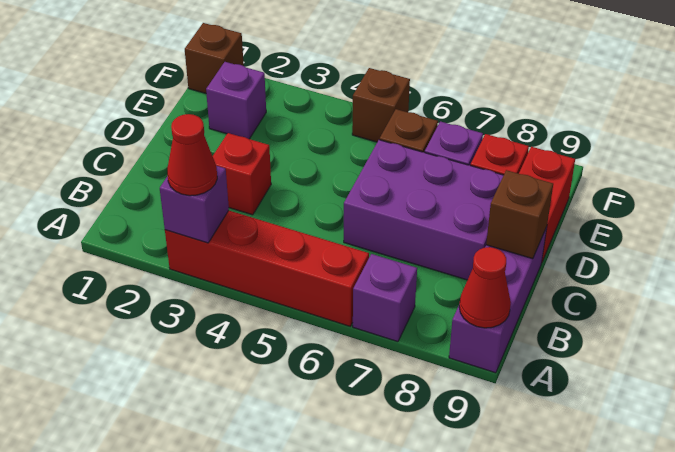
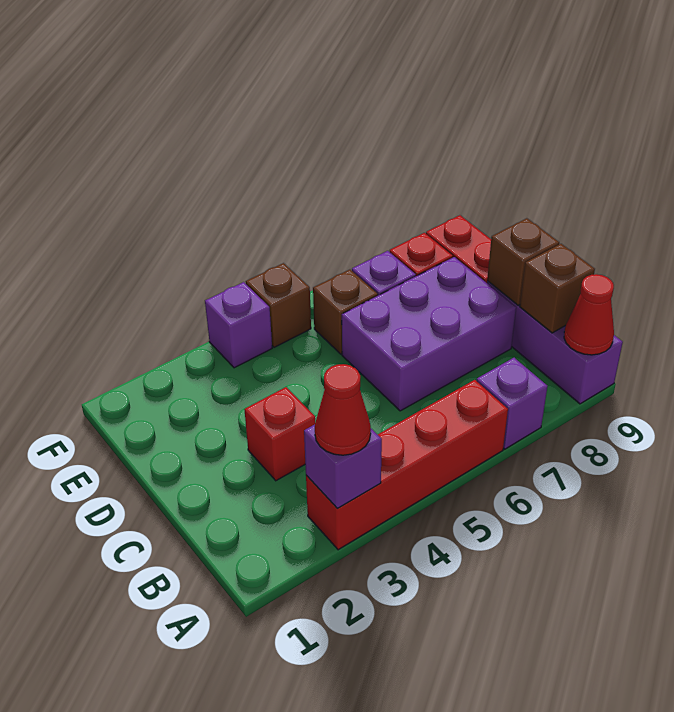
purple brick E2 level 1 -> purple brick F4 level 1
brown brick F1 level 1 -> brown brick B9 level 2

